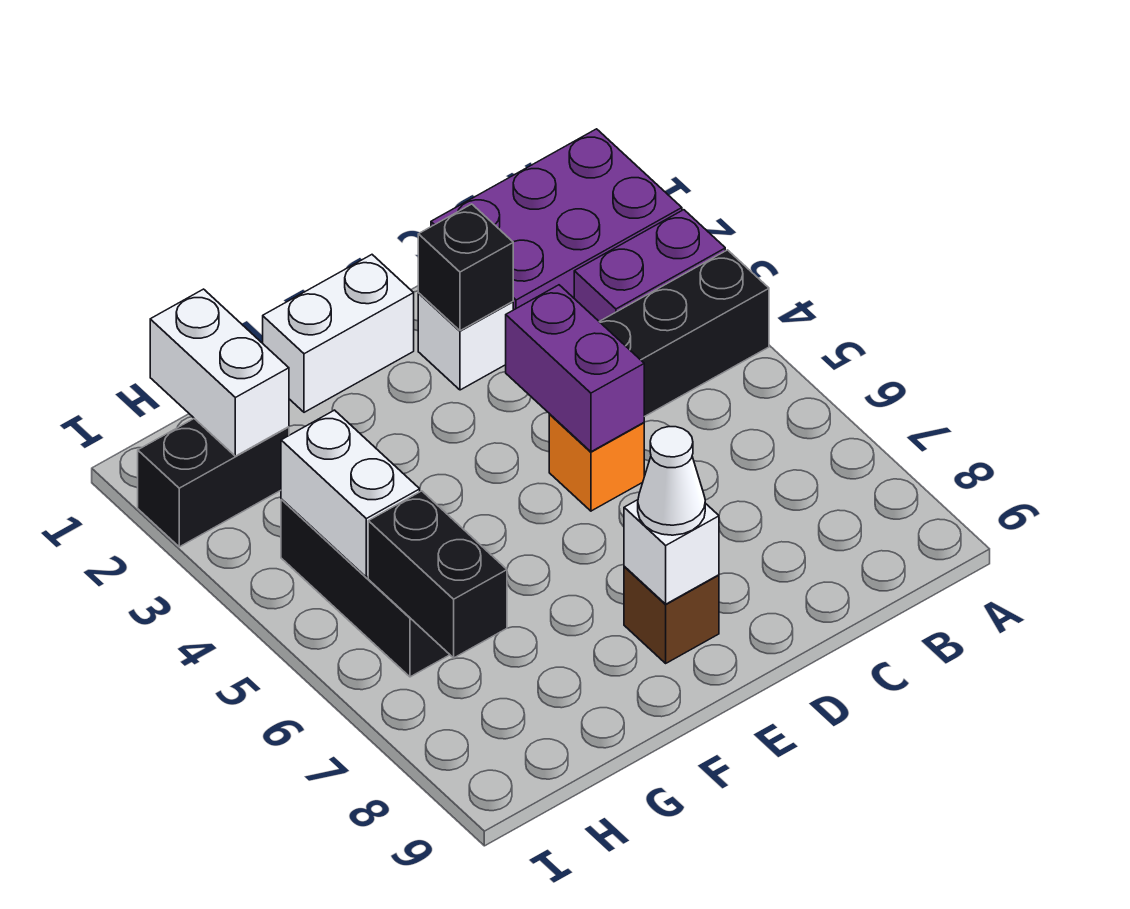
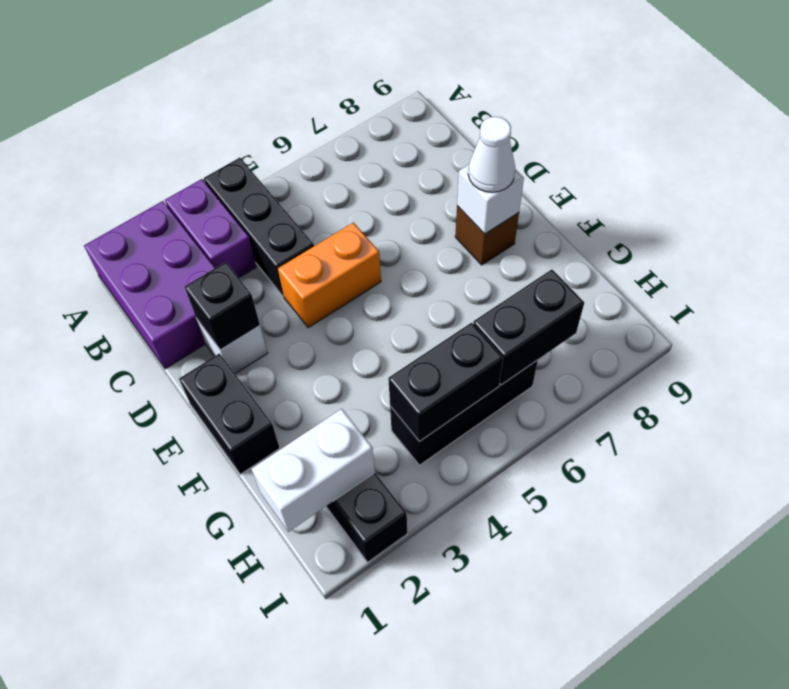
purple brick D4:D5 level 2 -> none
orange brick D5 level 1 -> orange brick D4:D5 level 1
white brick E1:F1 level 1 -> black brick E1:F1 level 1
white brick H4:H5 level 2 -> black brick H4:H5 level 2

